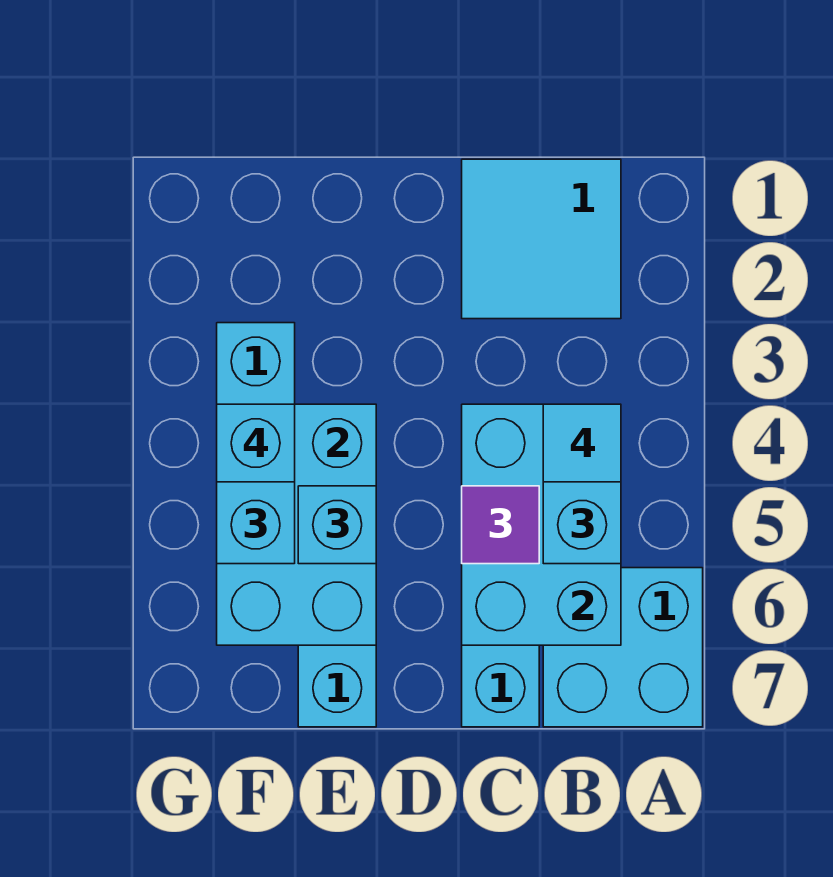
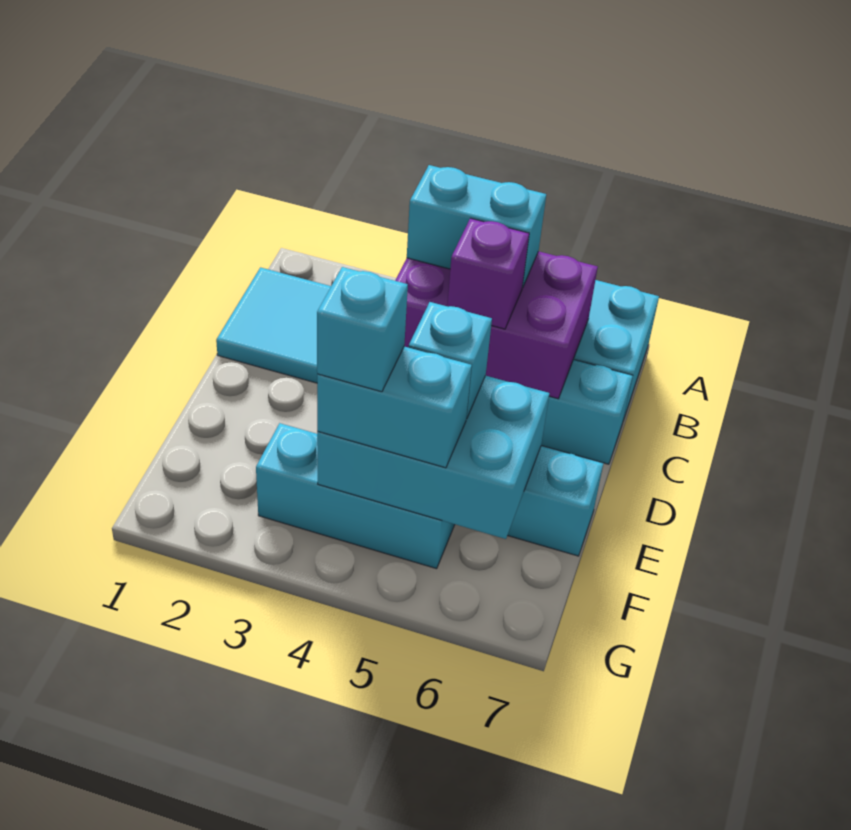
cyan brick B4:C6 level 2 -> purple brick B4:C6 level 2
cyan tile B4 level 4 -> none
purple tile C5 level 3 -> purple brick C5 level 3

